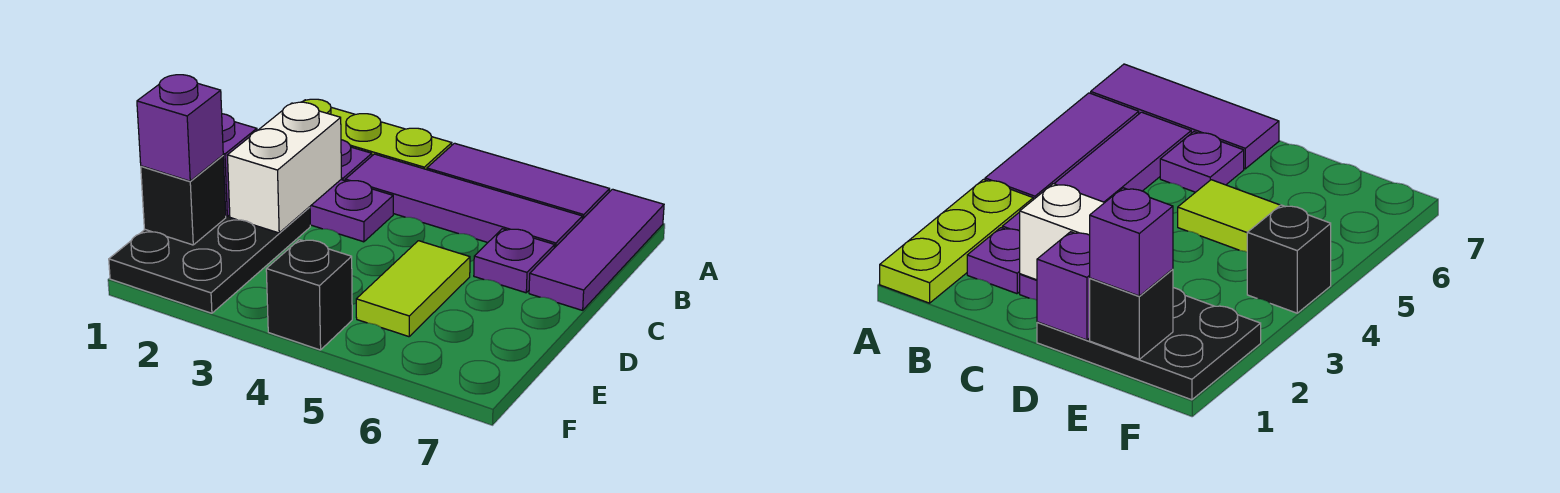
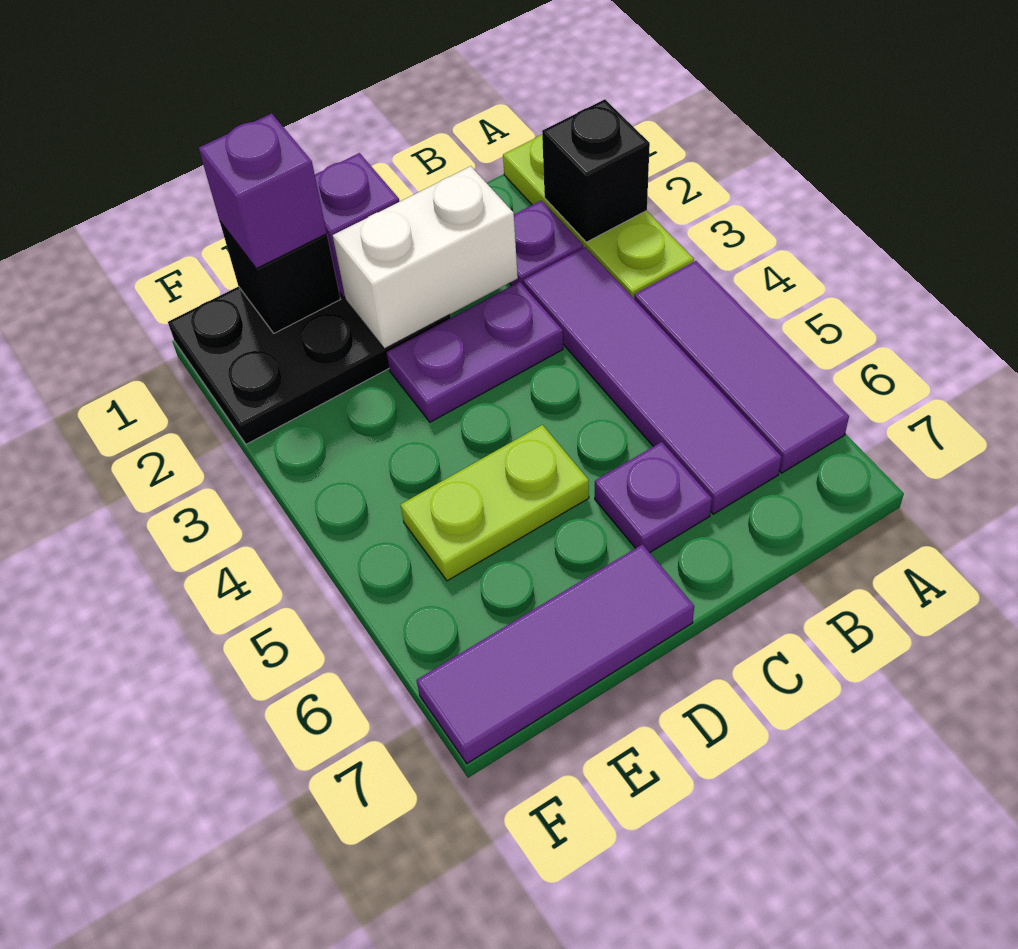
purple tile A7:C7 level 1 -> purple tile D7:F7 level 1
purple plate C2:C3 level 1 -> purple plate C3:D3 level 1
lime tile D5:E5 level 1 -> lime plate D5:E5 level 1
black brick F4 level 1 -> black brick A2 level 2

